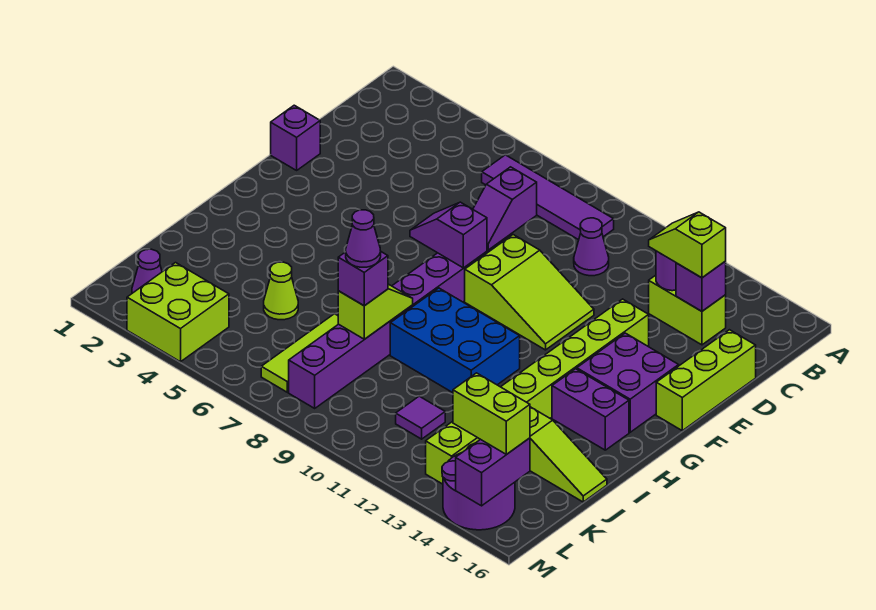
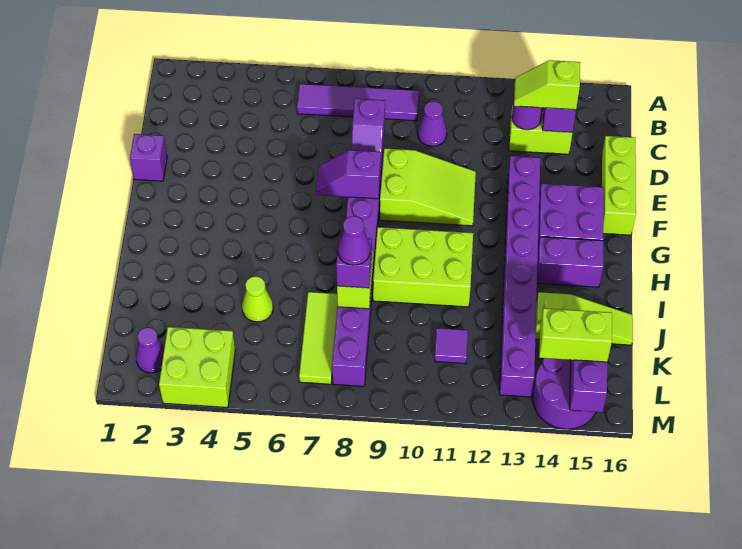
lime brick E13:L13 level 1 -> purple brick E13:L13 level 1
blue brick H9:I11 level 1 -> lime brick H9:I11 level 1

